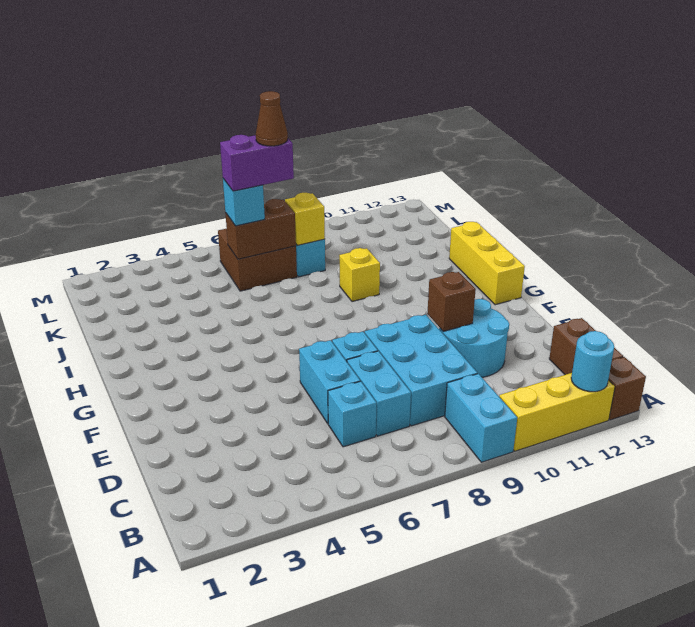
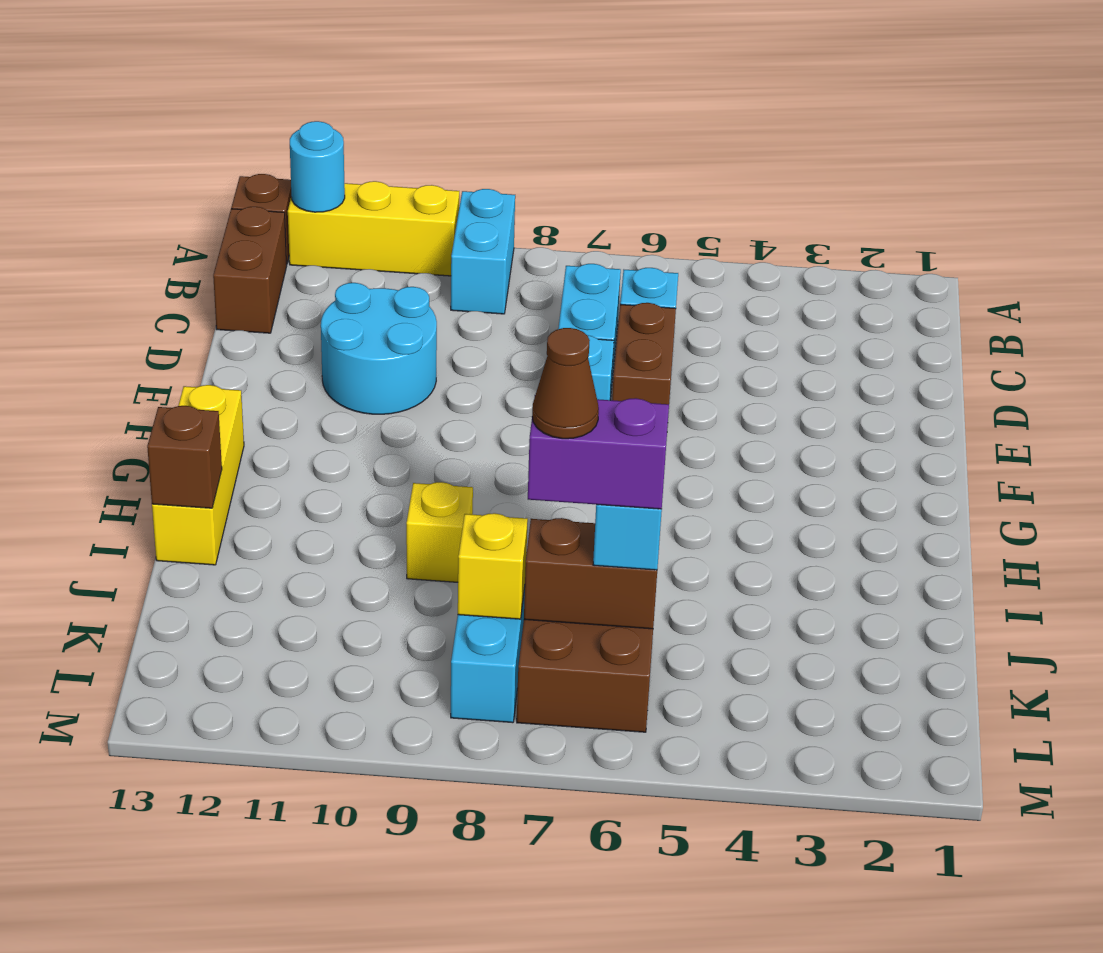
cyan brick C8:E9 level 1 -> none
cyan brick D6:E6 level 1 -> brown brick D6:E6 level 1
brown brick E10 level 2 -> brown brick I13 level 2

